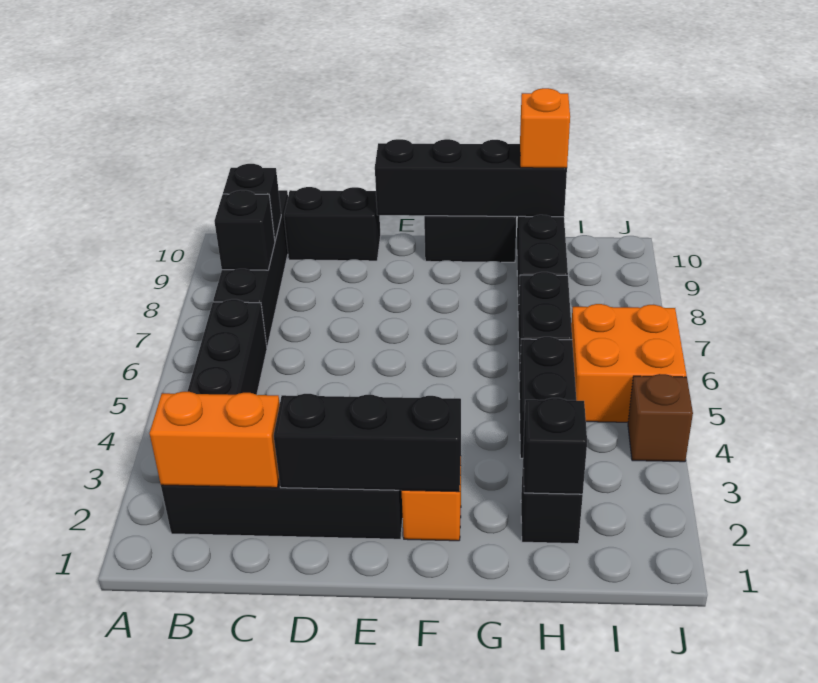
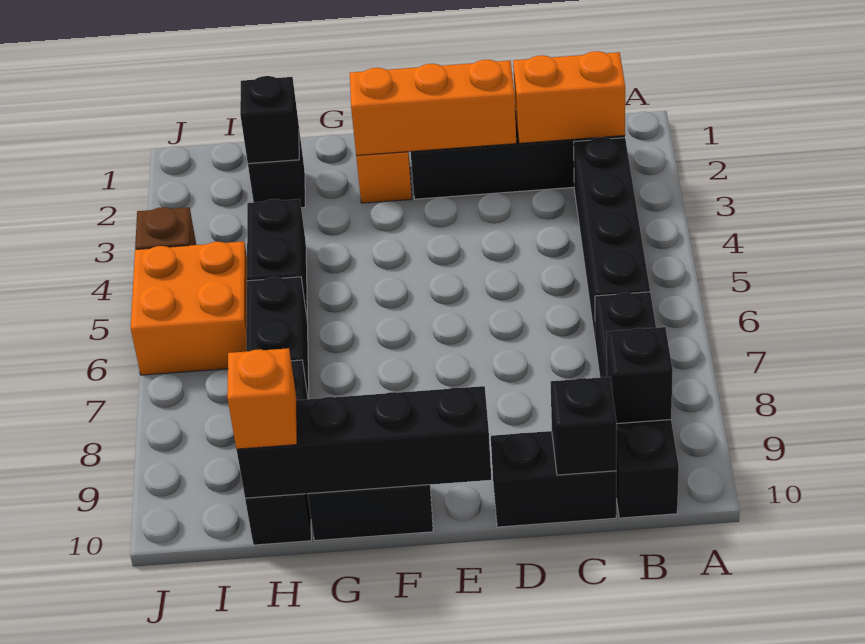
black brick B8 level 2 -> black brick C10 level 2
black brick D2:F2 level 2 -> orange brick D2:F2 level 2

